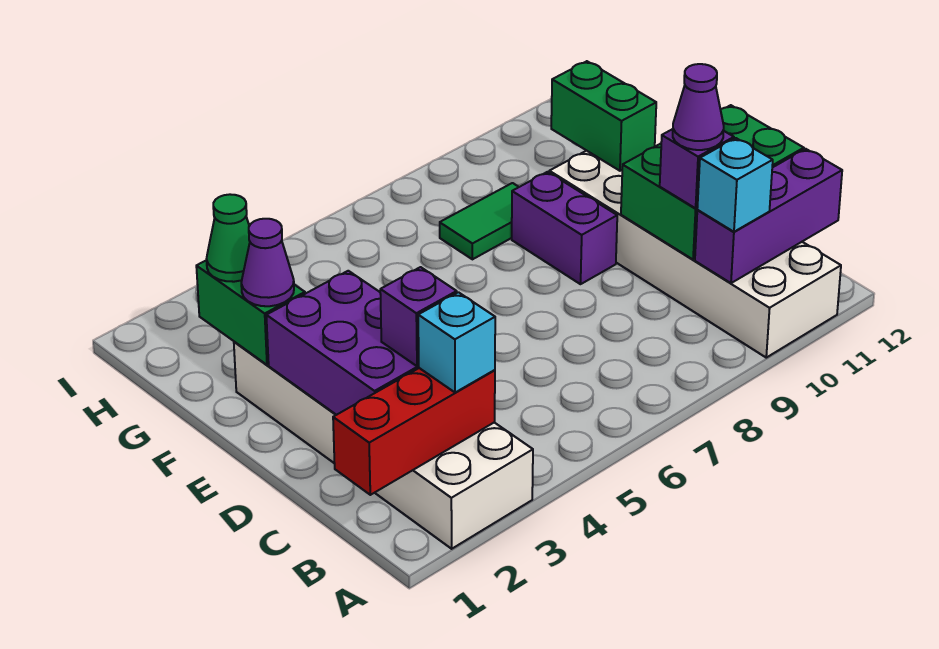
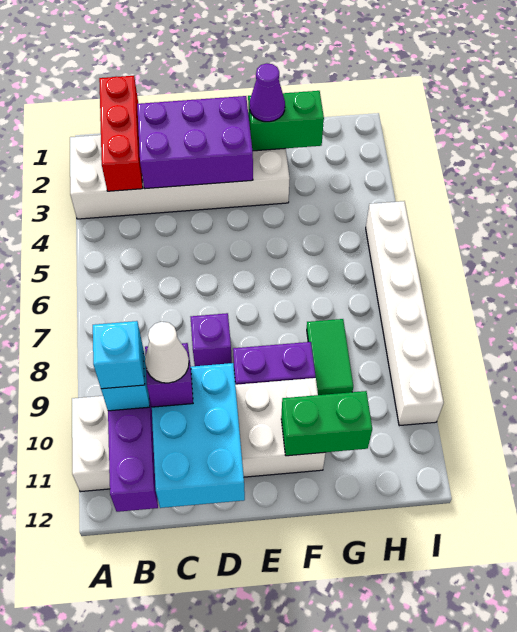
cyan brick B3 level 3 -> cyan brick B10 level 4
purple brick C3 level 3 -> purple brick D8 level 1
green brick C10:D12 level 2 -> cyan brick C10:D12 level 2
purple cone C10 level 4 -> white cone C10 level 4
green cone G2 level 3 -> none
none -> white brick I5:I10 level 1

